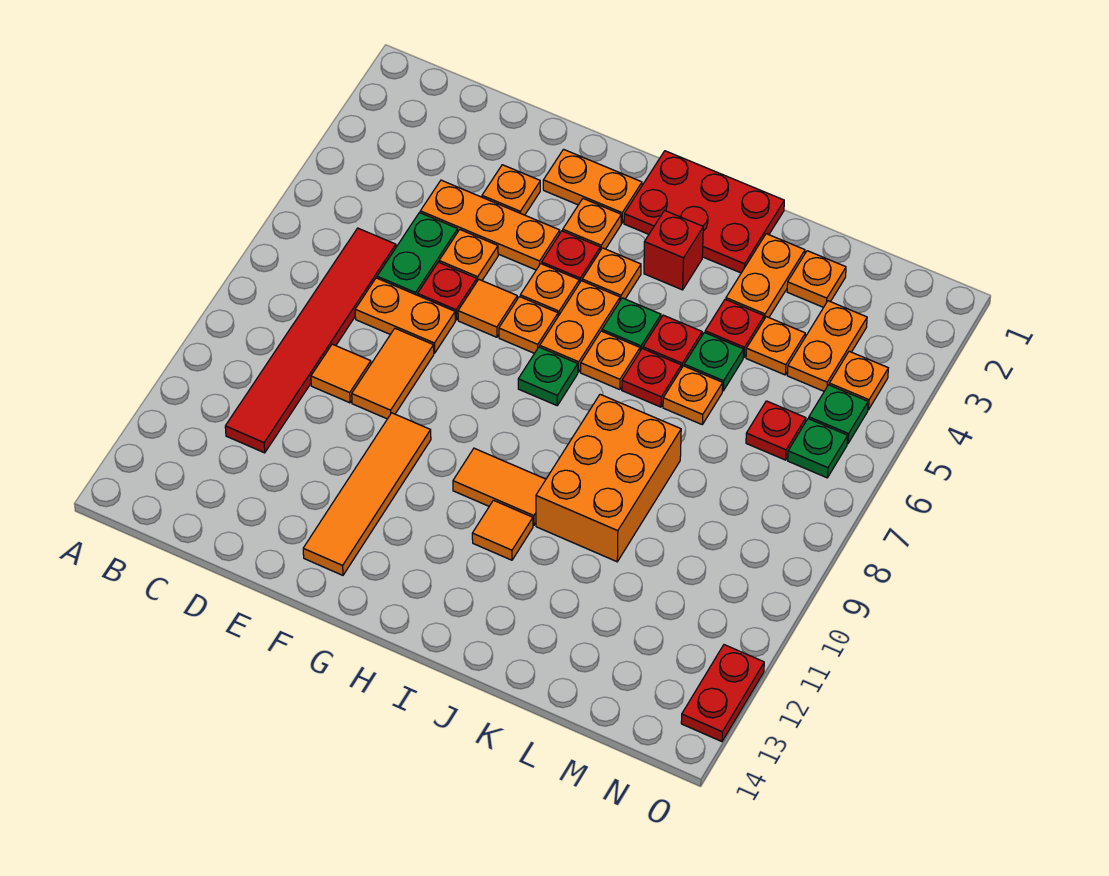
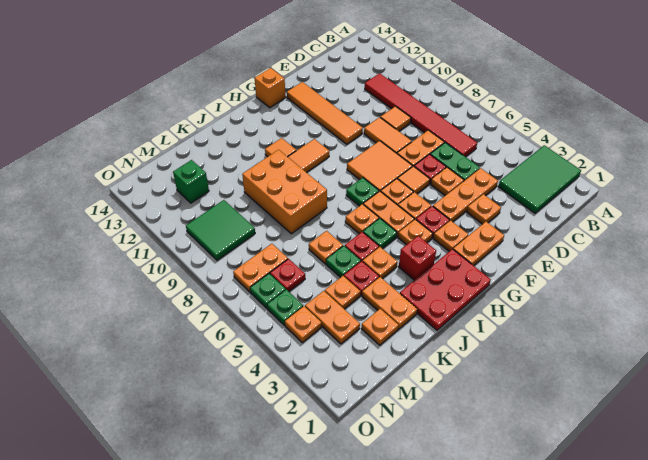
none -> green tile A2:C3 level 1
none -> orange tile F7:G8 level 1
none -> orange brick G14 level 1
none -> orange plate J4 level 1
red plate J6 level 1 -> none
none -> orange plate M7:N7 level 1
none -> green tile M9:N10 level 1
none -> green brick M12 level 1
red plate O12:O13 level 1 -> none

